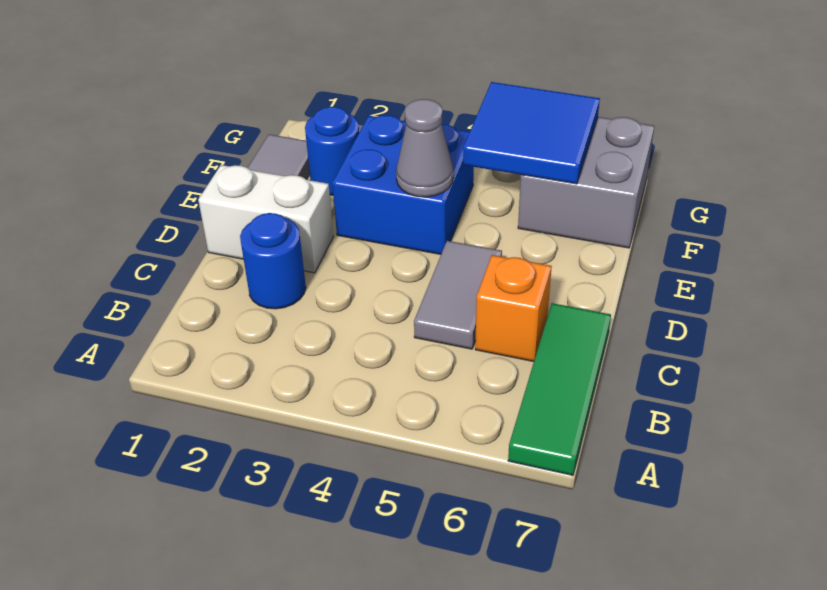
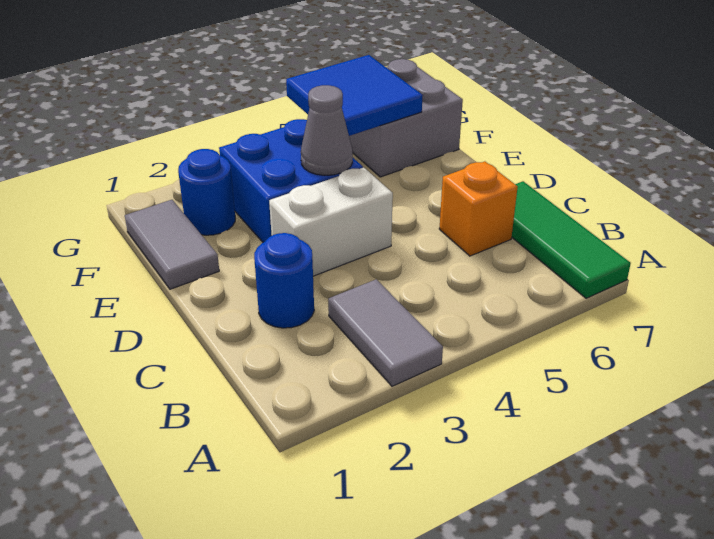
grey tile C5:D5 level 1 -> grey tile A3:B3 level 1
white brick D1:D2 level 1 -> white brick D3:D4 level 1

